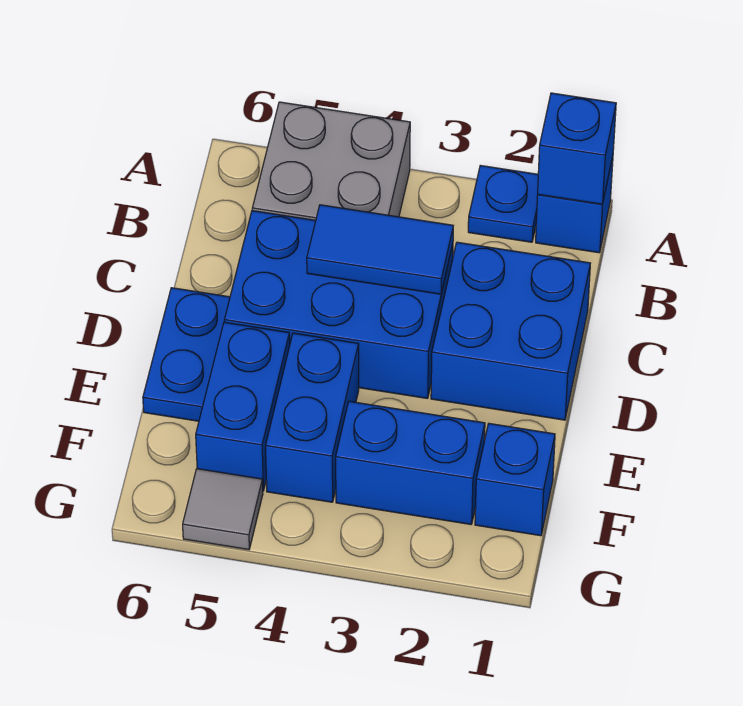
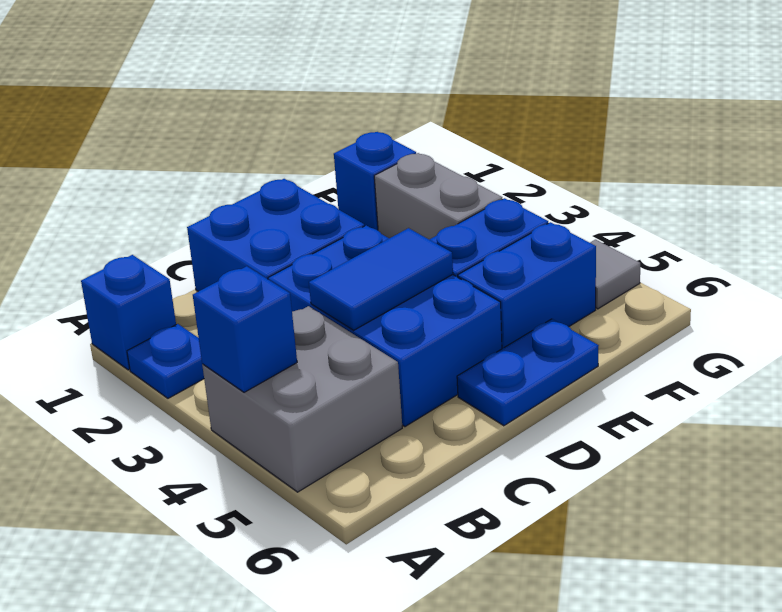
blue brick A1 level 2 -> blue brick A4 level 2
blue tile C3:C4 level 2 -> blue tile C4:D4 level 2
blue brick F2:F3 level 1 -> grey brick F2:F3 level 1

